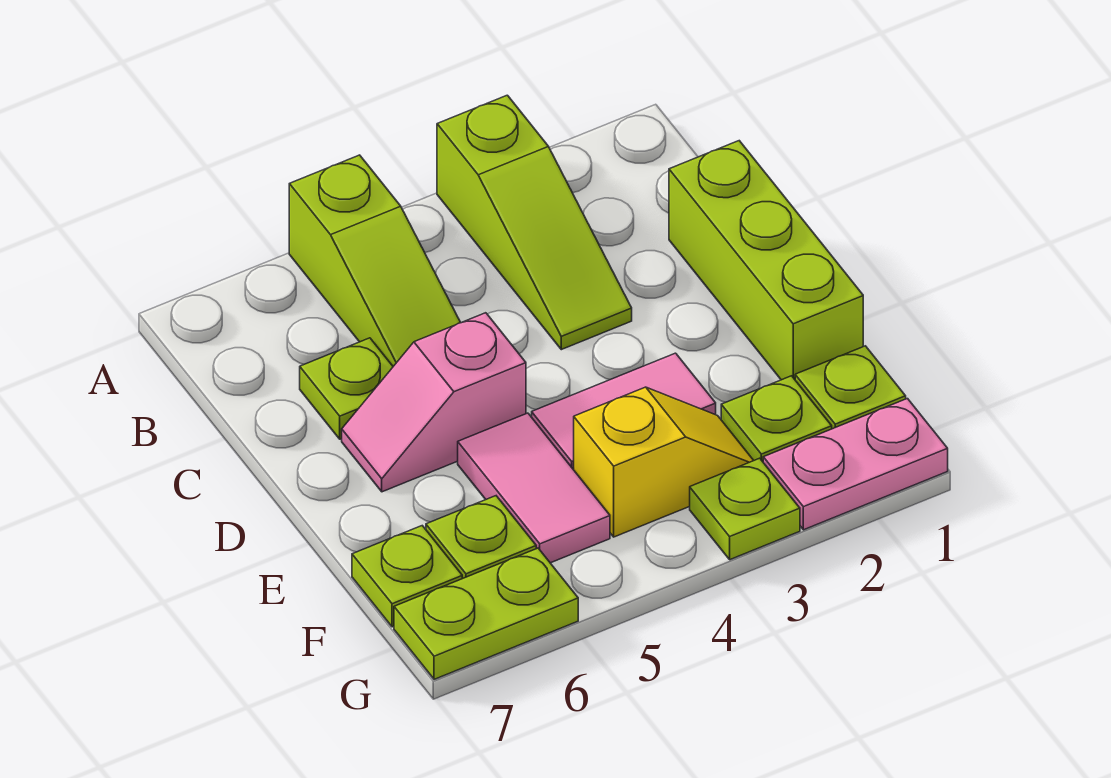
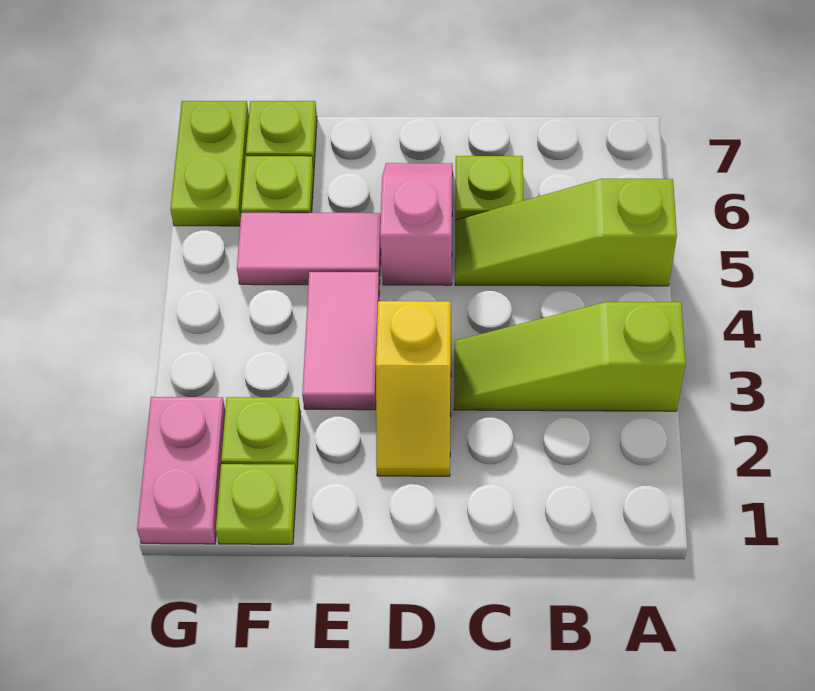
lime brick C1:E1 level 1 -> none
yellow slope F3:F4 level 1 top 4 -> yellow slope D2:D3 level 1 top 3
lime plate G3 level 1 -> none

